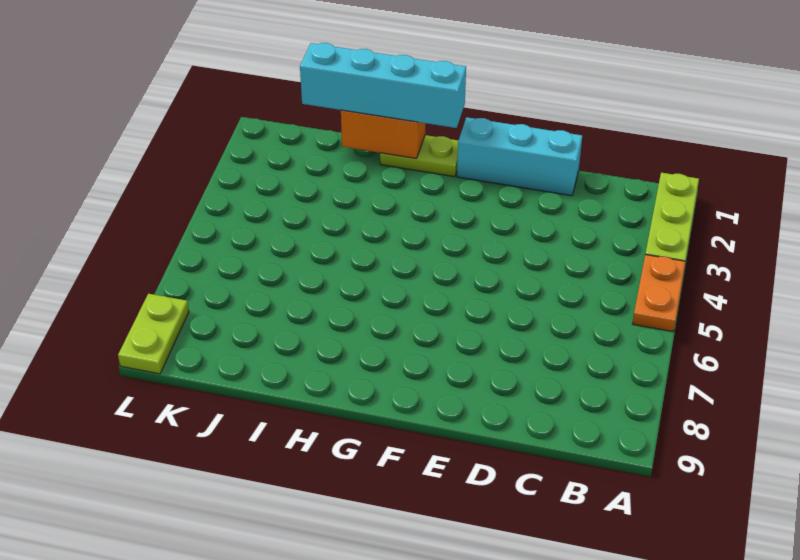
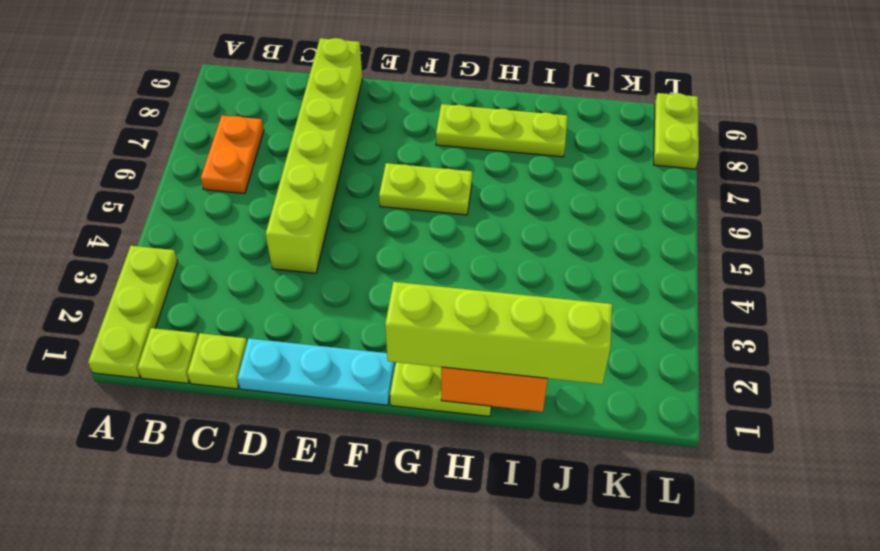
orange plate A4:A5 level 1 -> orange plate B6:B7 level 1
none -> lime plate B1 level 1
none -> lime plate C1 level 1
cyan brick D1:F1 level 1 -> cyan plate D1:F1 level 1
none -> lime brick D4:D9 level 1
none -> lime plate F6:G6 level 1
cyan brick G1:J1 level 3 -> lime brick G1:J1 level 3
none -> lime plate G8:I8 level 1

